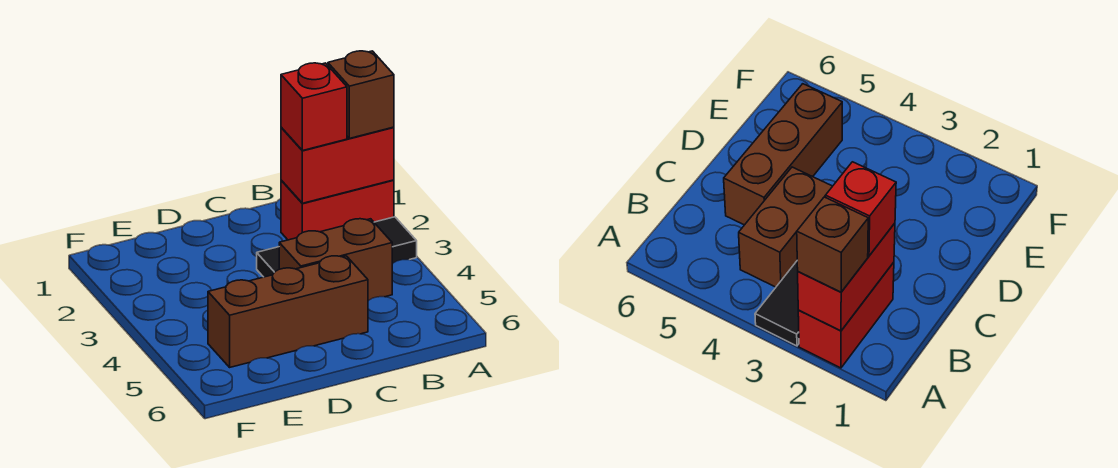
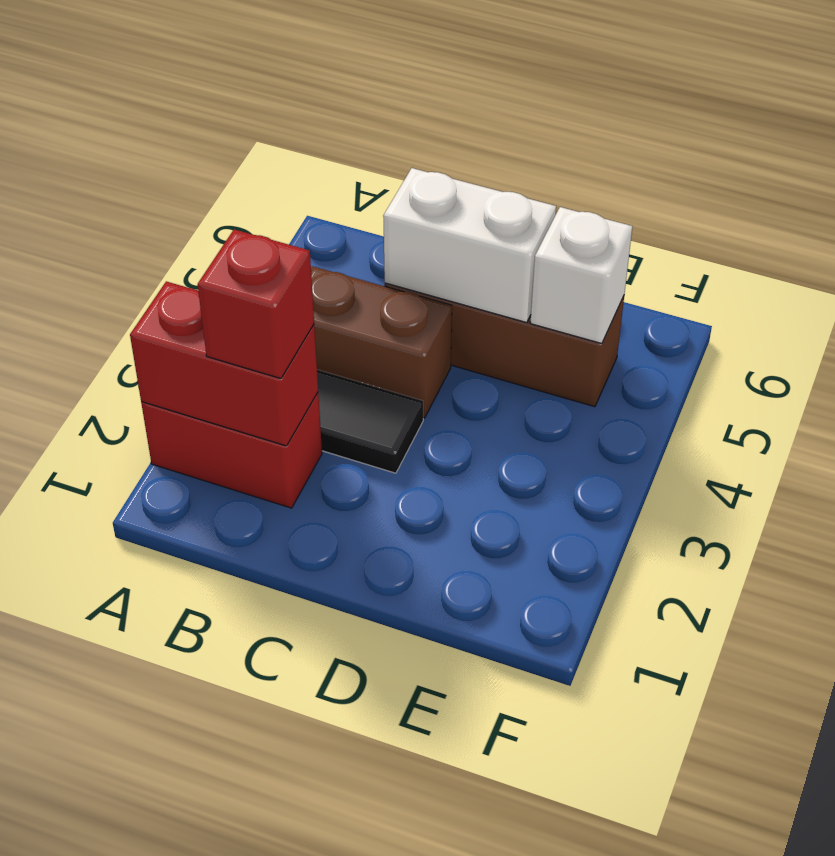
brown brick A2 level 3 -> none
none -> white brick C5:D5 level 2
none -> white brick E5 level 2

